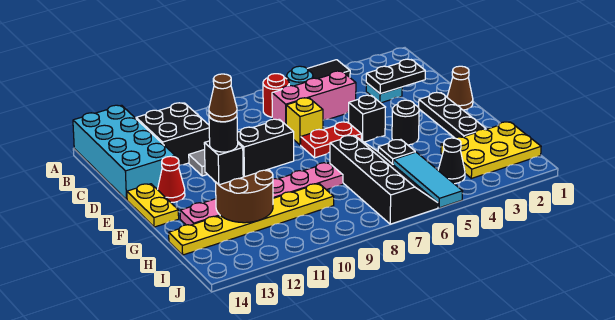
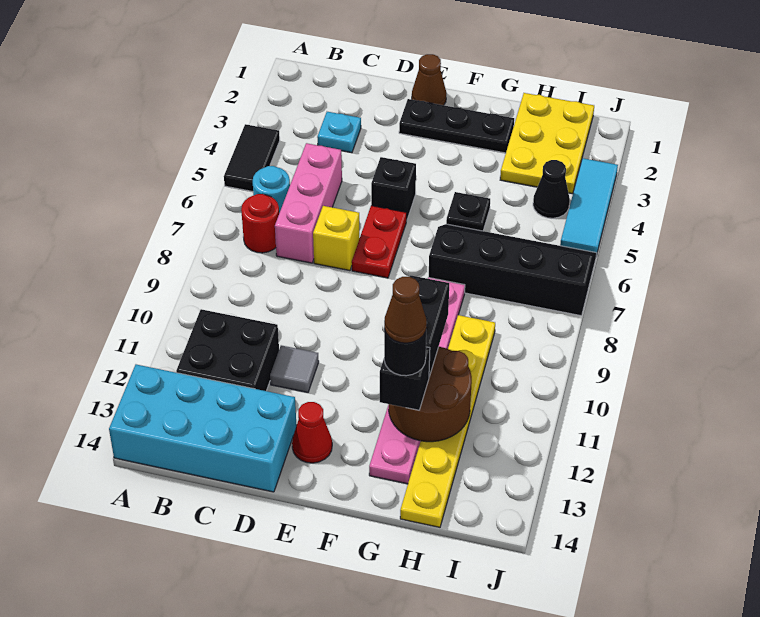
black plate C2:C3 level 2 -> none
yellow plate E14:F14 level 1 -> none
black round brick F4 level 1 -> none
cyan tile H5:J5 level 1 -> cyan tile J3:J5 level 1

